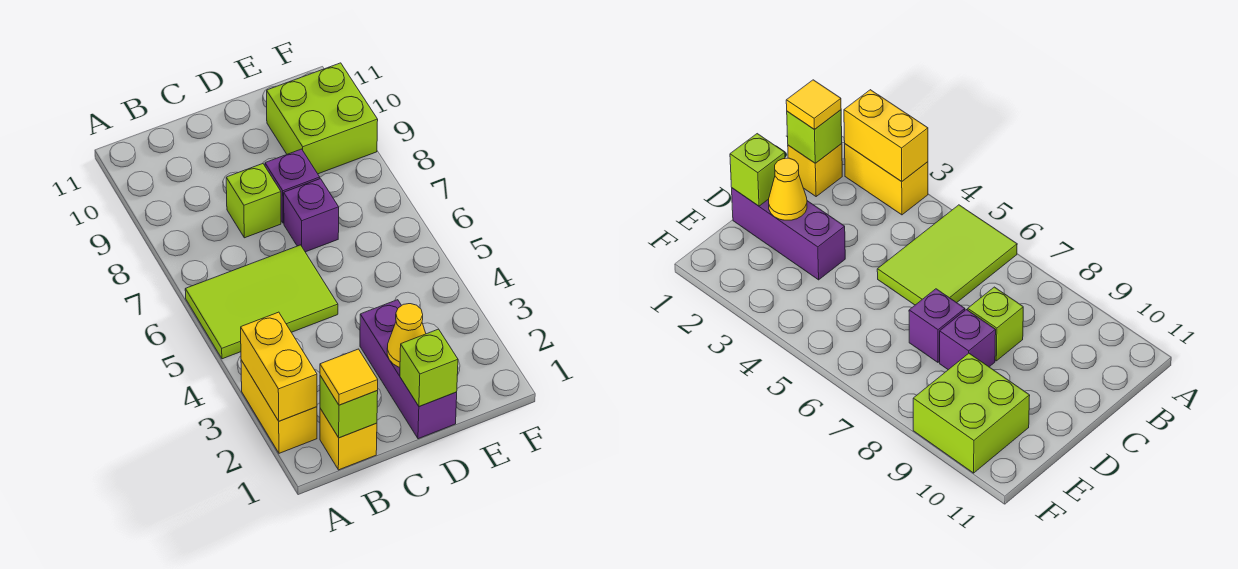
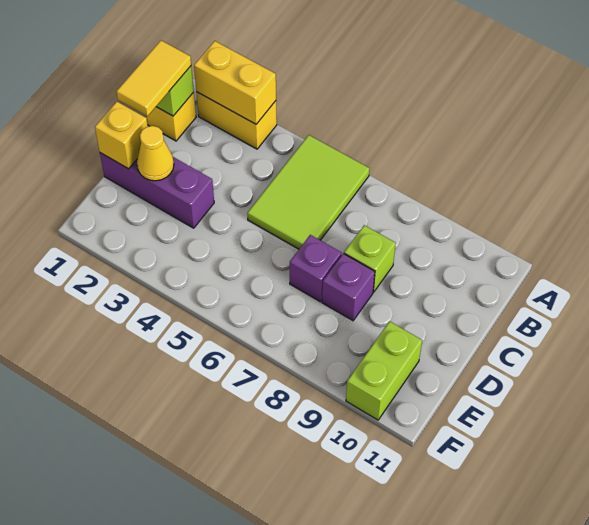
yellow tile B1 level 3 -> yellow tile B1:C1 level 3
lime brick D1 level 2 -> yellow brick D1 level 2
lime brick E9:F10 level 1 -> lime brick E10:F10 level 1

